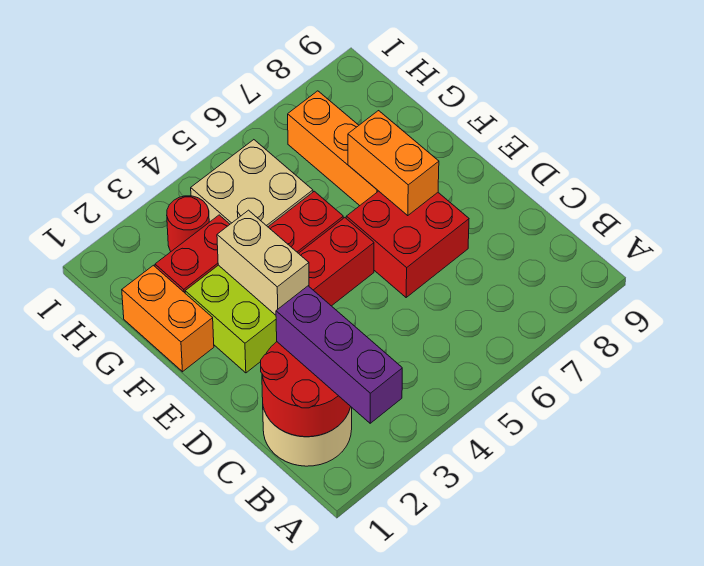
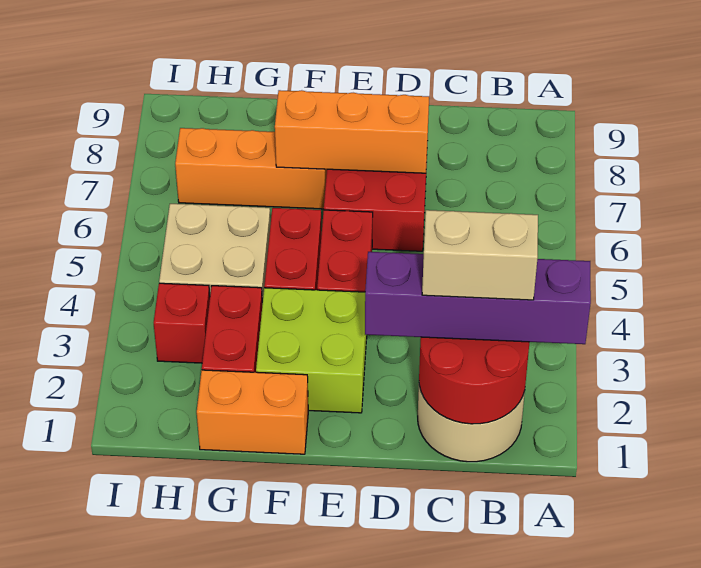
purple brick A2:C2 level 3 -> purple brick A2:D2 level 3
tan brick E3:F3 level 2 -> tan brick B2:C2 level 4
orange brick E7:F7 level 2 -> orange brick D7:F7 level 2
red round brick H3 level 1 -> red brick H3 level 1

